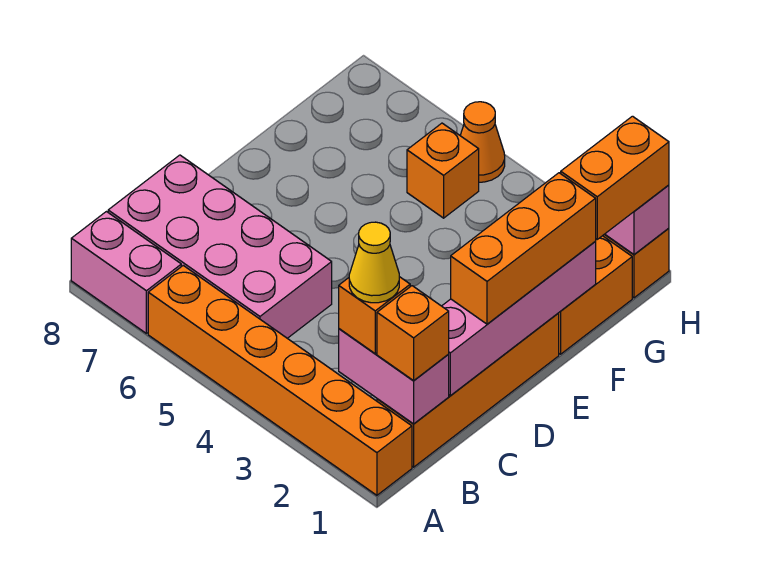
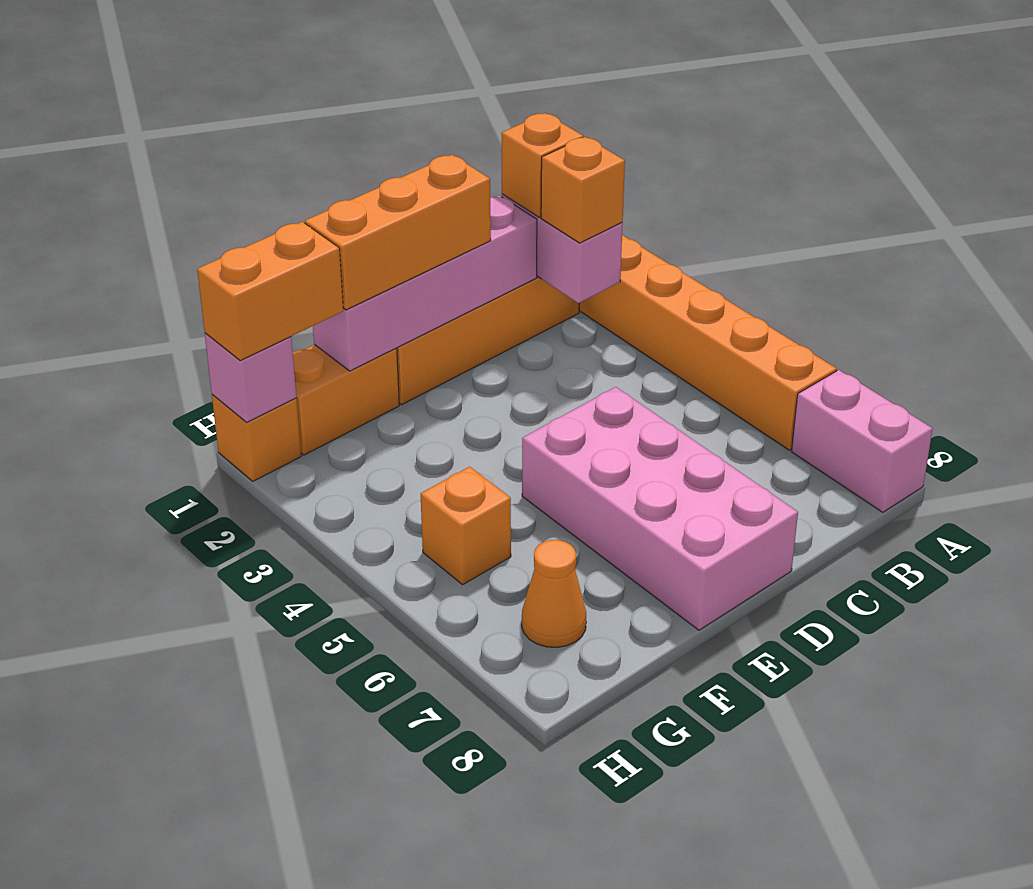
yellow cone B2 level 4 -> none
pink brick B5:C8 level 1 -> pink brick D5:E8 level 1
orange cone H5 level 1 -> orange cone G7 level 1

